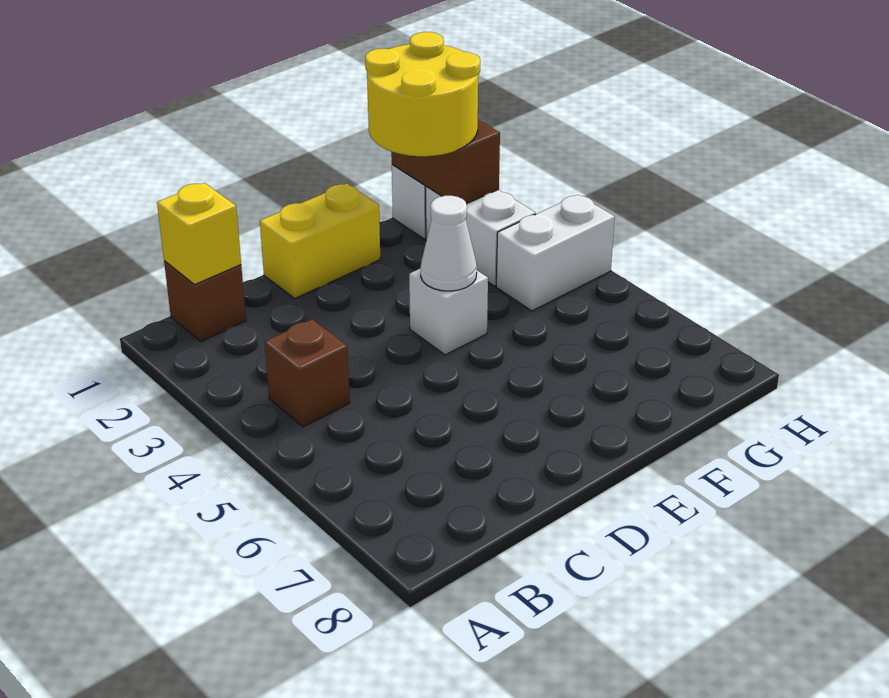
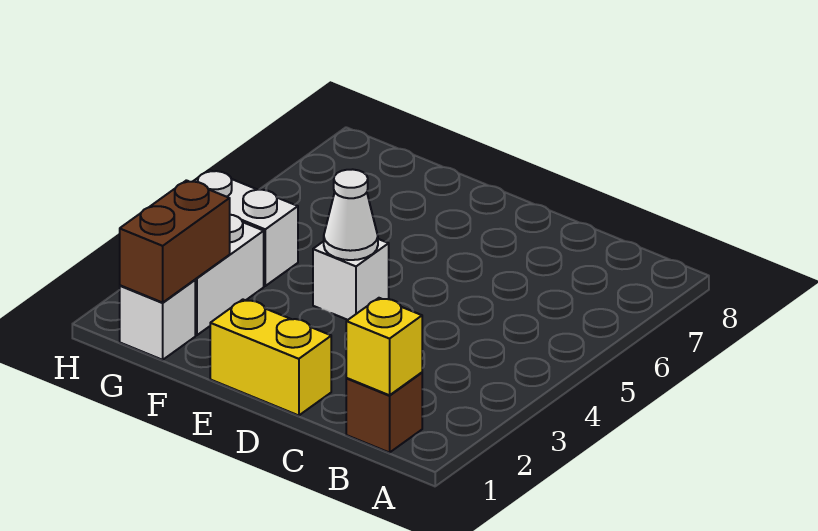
brown brick B4 level 1 -> none
yellow round brick F1:G2 level 3 -> none

